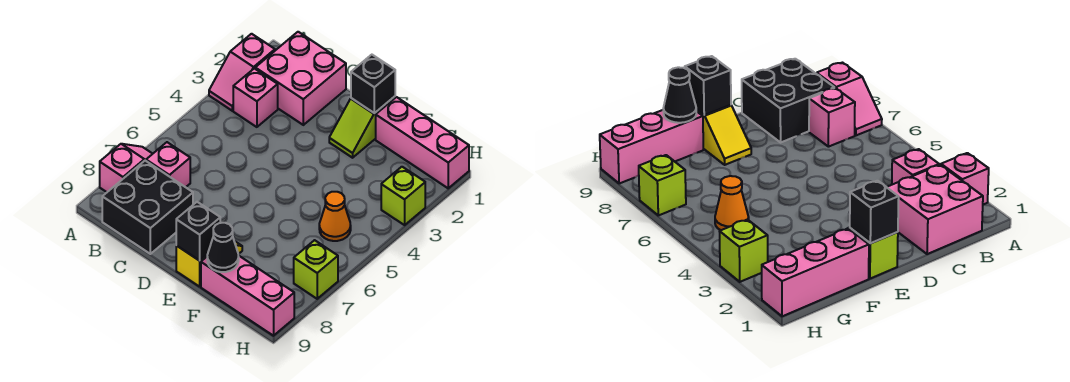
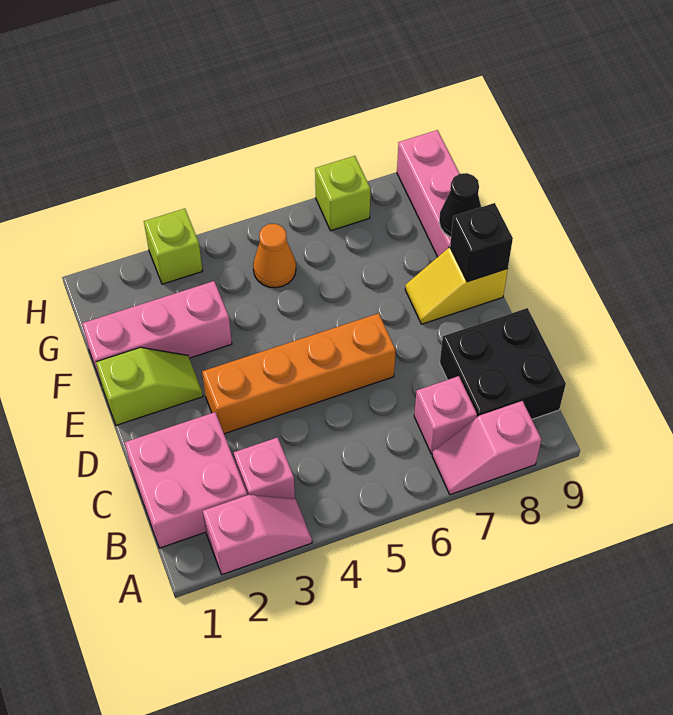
none -> orange brick D3:D6 level 1
black brick E1 level 2 -> none
pink brick F1:H1 level 1 -> pink brick F1:F3 level 1

